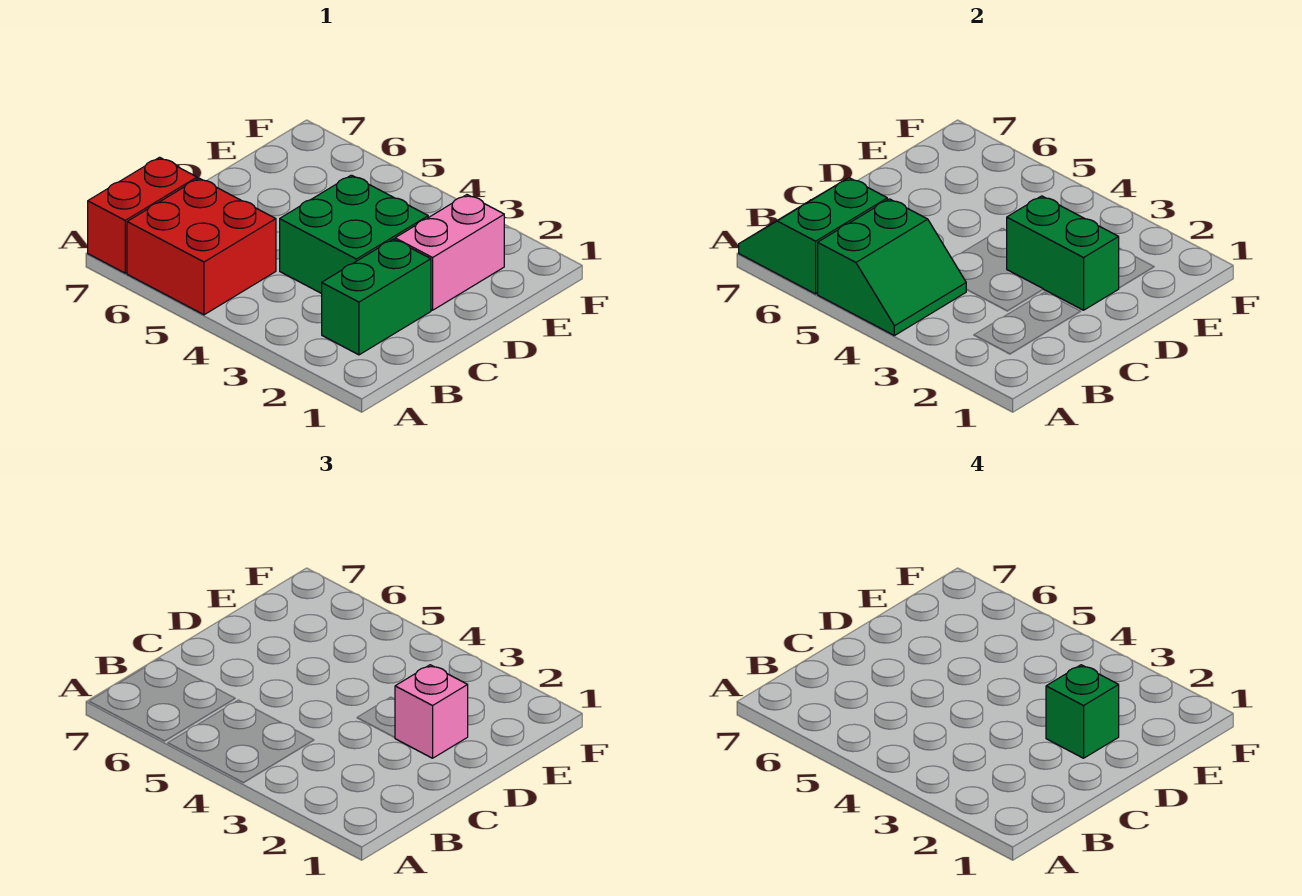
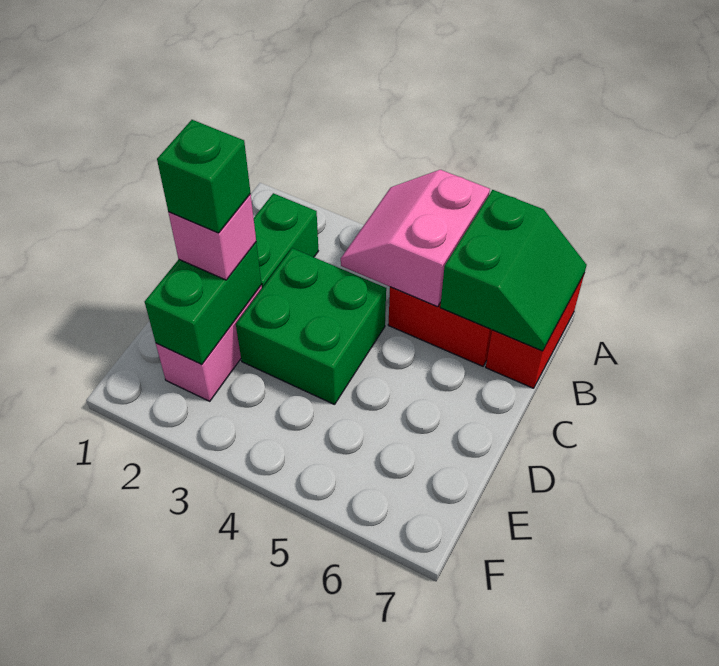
green slope A4:B5 level 2 top 5 -> pink slope A4:B5 level 2 top 5
green brick D2:D3 level 2 -> green brick D2:E2 level 2

